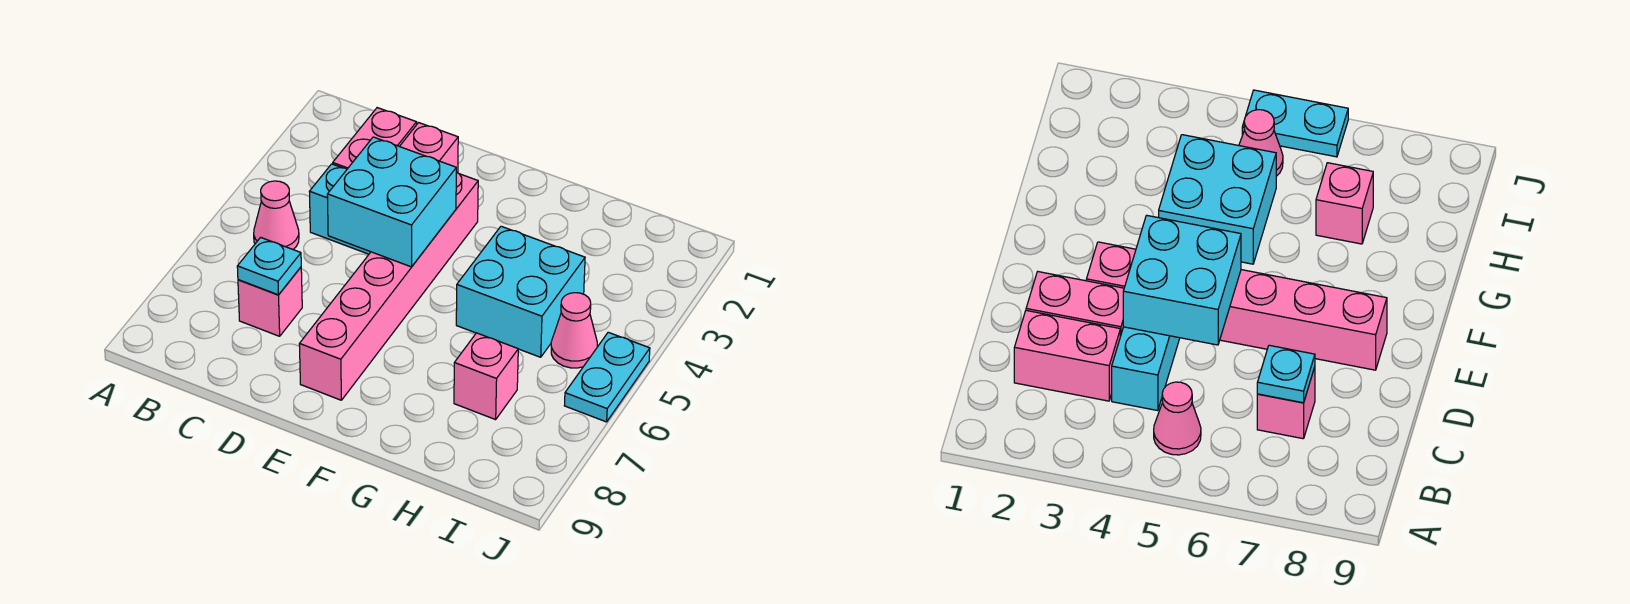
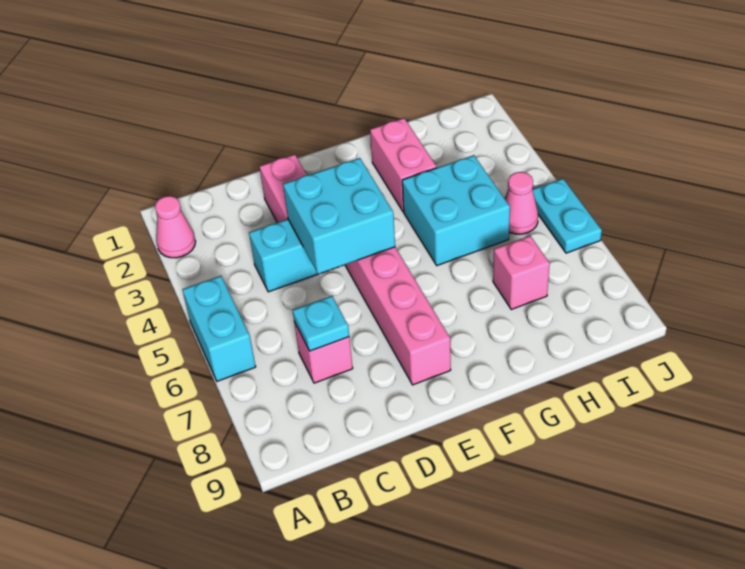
none -> cyan brick A5:A6 level 1
pink cone B5 level 1 -> pink cone A2 level 1
pink brick C2:C3 level 1 -> pink brick G2:G3 level 1

